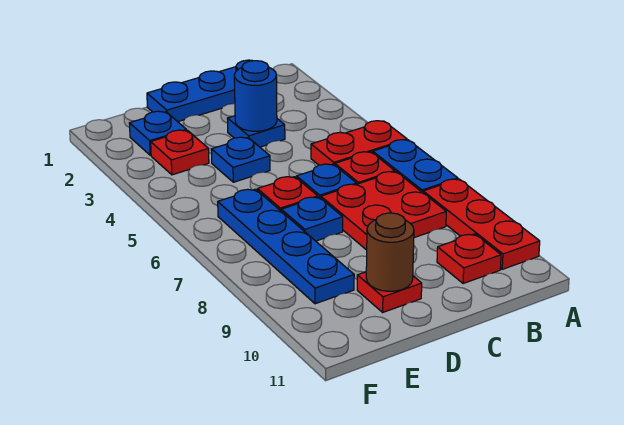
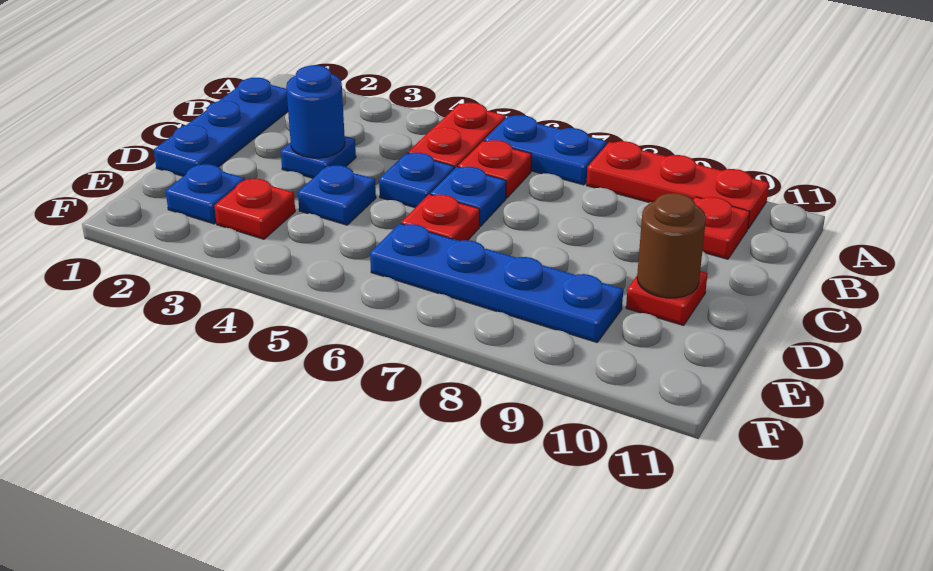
red plate B7:C8 level 1 -> none
blue plate D7 level 1 -> blue plate C5 level 1

